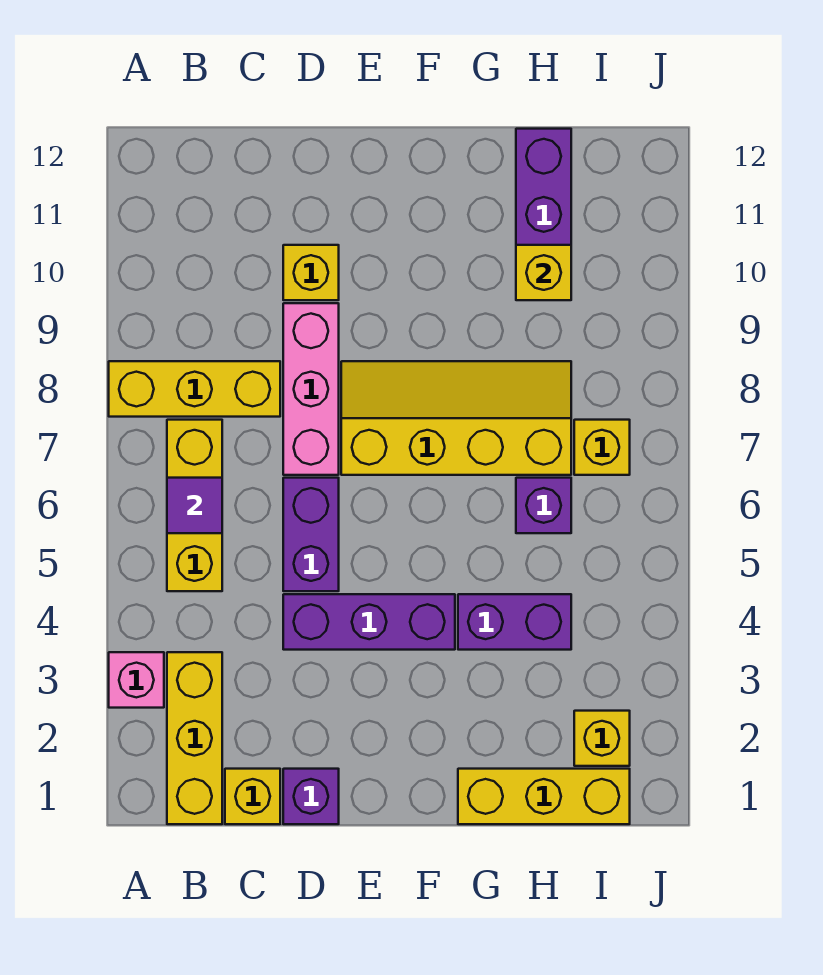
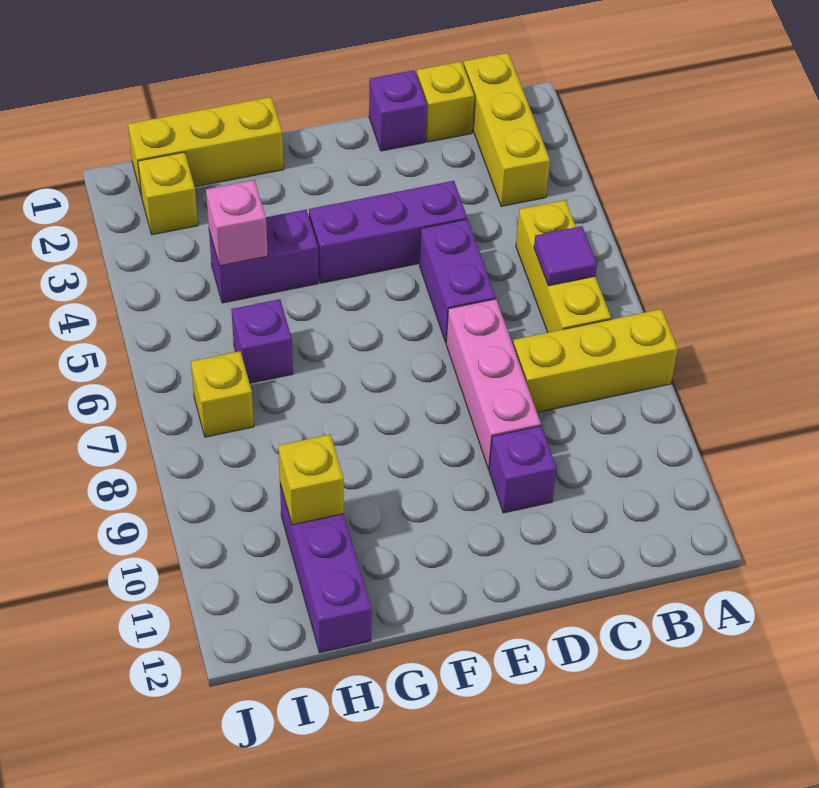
pink brick A3 level 1 -> pink brick H4 level 2
yellow brick D10 level 1 -> purple brick D10 level 1
yellow slope E7:H8 level 1 top 7 -> none

